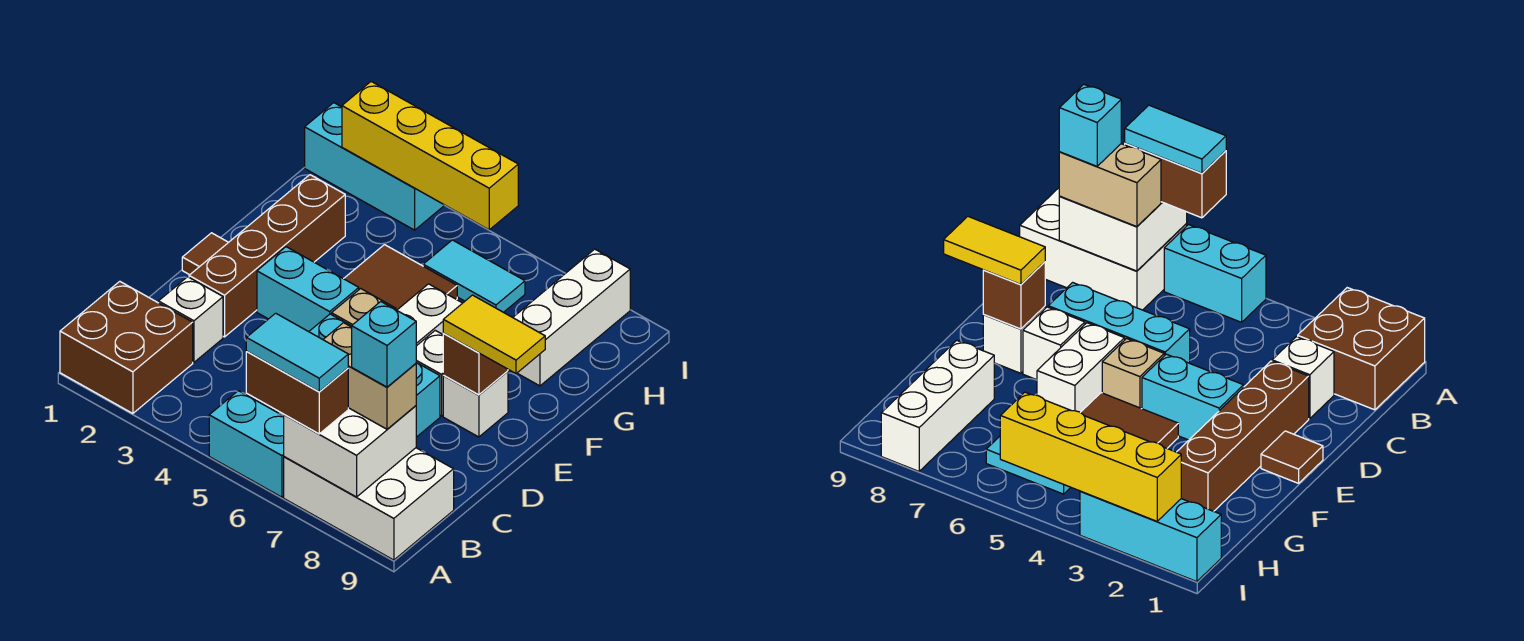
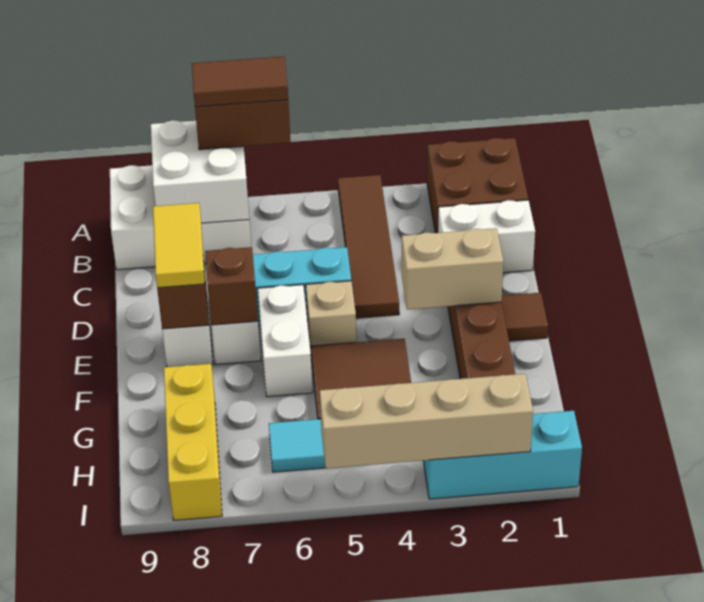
none -> brown tile A4:D4 level 1
cyan brick A5:A6 level 1 -> none
cyan tile A6:A7 level 4 -> brown tile A6:A7 level 4
tan brick B7:B8 level 3 -> tan brick E2:E3 level 2
cyan brick B8 level 4 -> none
white brick C2 level 1 -> white brick C1:C2 level 1
cyan brick E3:E4 level 1 -> none
none -> brown brick E7 level 2
yellow tile E8:E9 level 3 -> yellow tile D8:E8 level 3
white brick G8:I8 level 1 -> yellow brick G8:I8 level 1
yellow brick I2:I5 level 2 -> tan brick I2:I5 level 2

